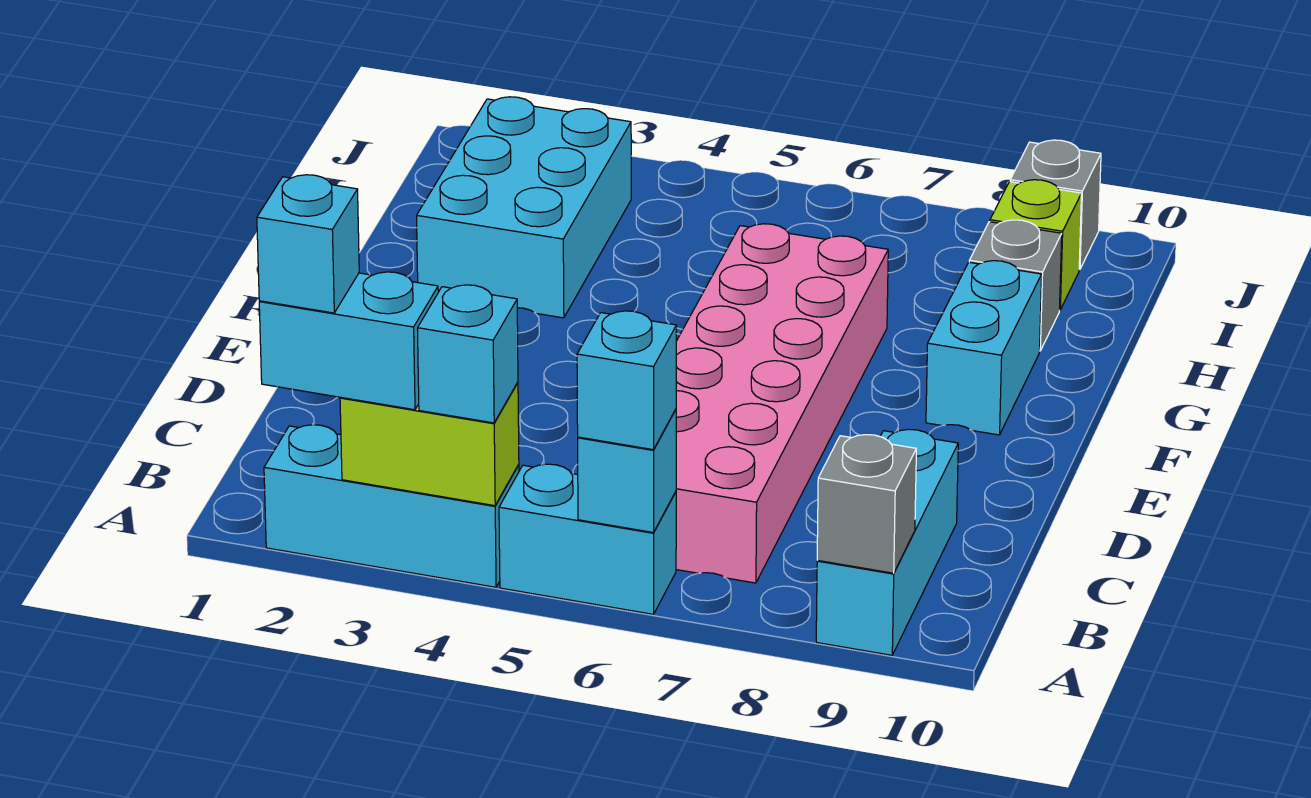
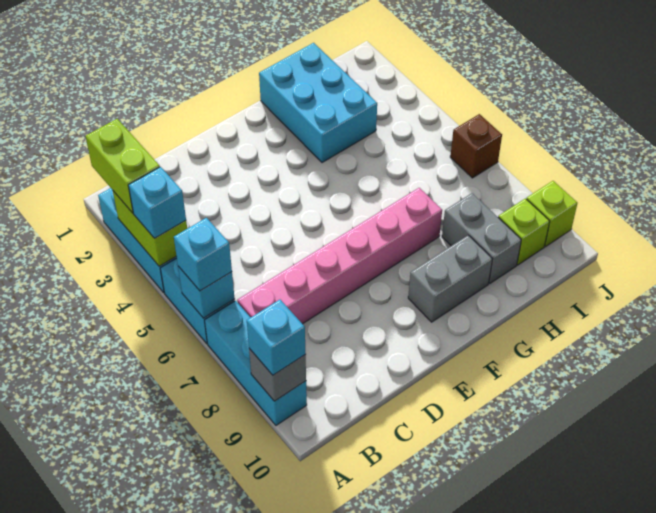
cyan brick A2:A3 level 3 -> lime brick A2:A3 level 3
cyan brick A2 level 4 -> cyan brick A9 level 3
cyan brick A9:C9 level 1 -> cyan brick A7:A9 level 1
pink brick B6:G7 level 1 -> pink brick B7:G7 level 1
cyan brick F9:G9 level 1 -> grey brick F9:G9 level 1
cyan brick G2:I3 level 1 -> cyan brick G1:H3 level 1
grey brick H9 level 1 -> grey brick H8:H9 level 1
none -> brown brick J6 level 1
grey brick J9 level 1 -> lime brick J9 level 1

